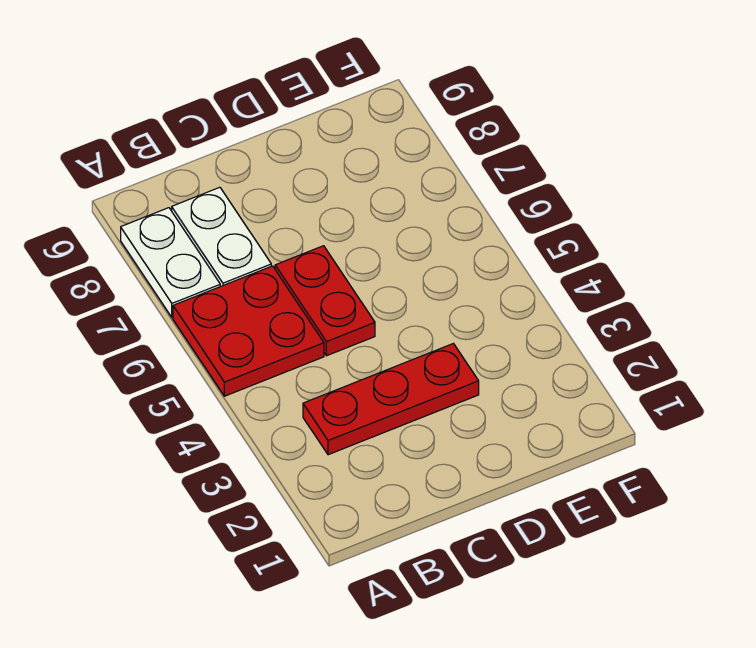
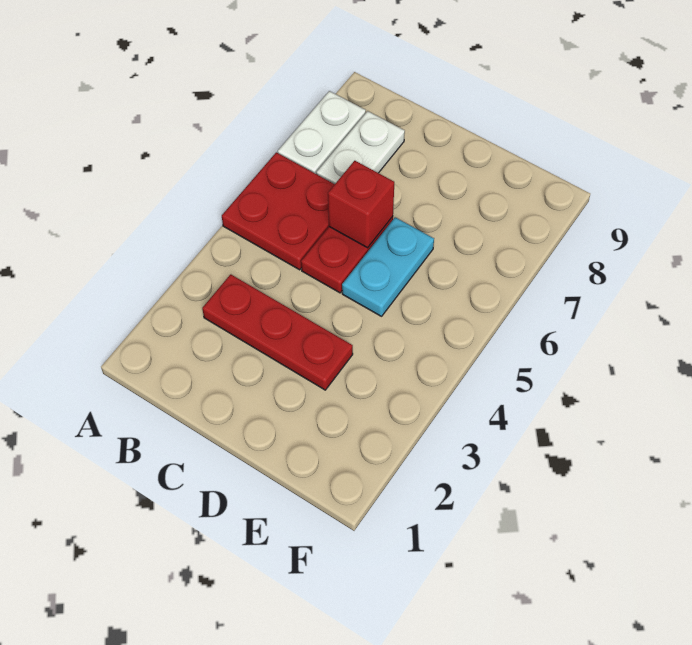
none -> red brick C6 level 2
none -> cyan plate D5:D6 level 1

